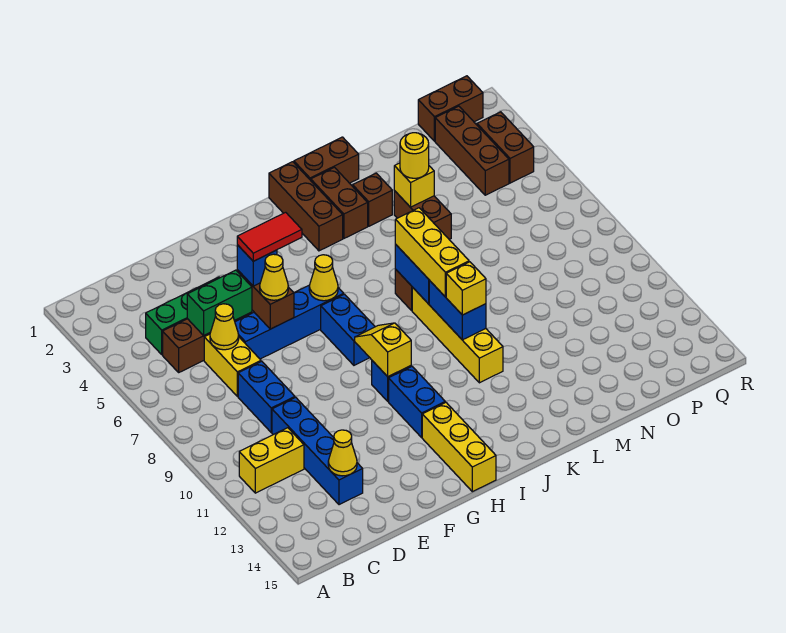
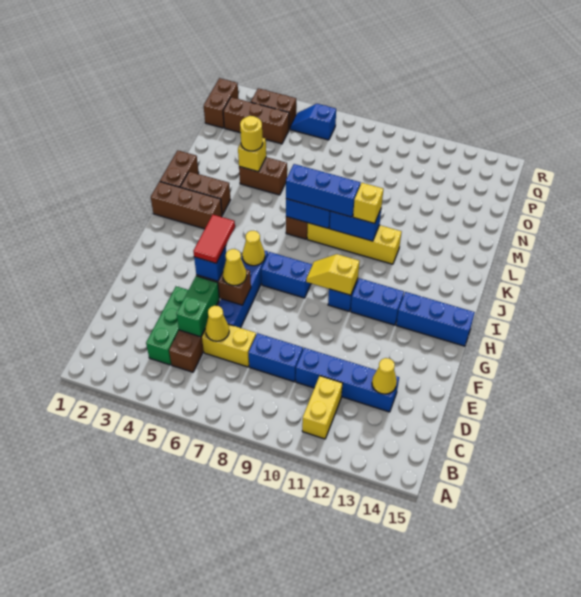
yellow brick H13:H15 level 1 -> blue brick H13:H15 level 1
yellow brick K7:K9 level 3 -> blue brick K7:K9 level 3
brown brick L3 level 1 -> none
none -> blue slope Q5:Q6 level 1 top 6

